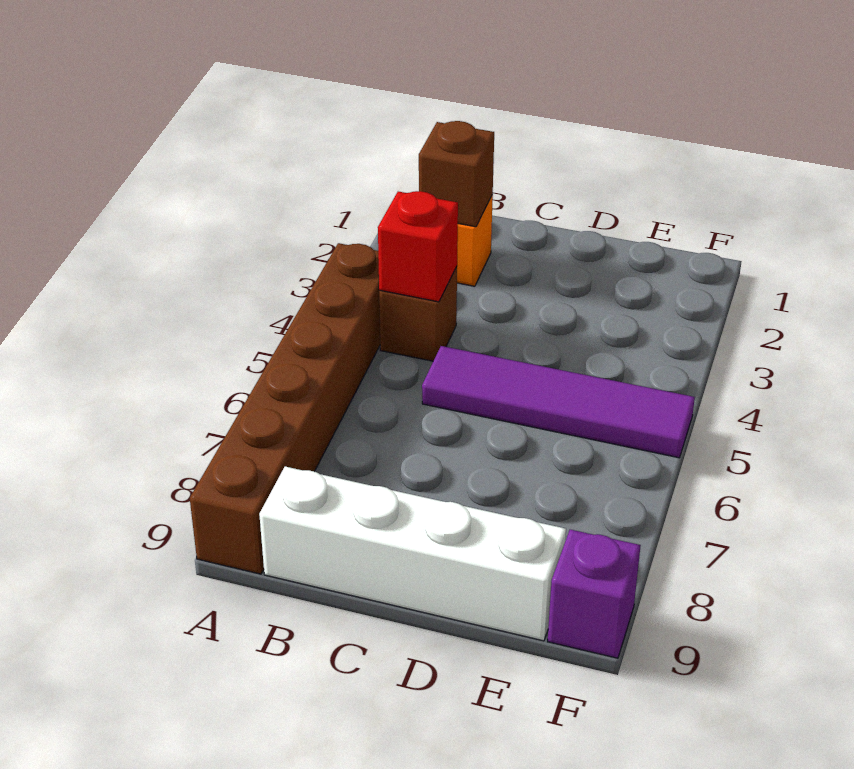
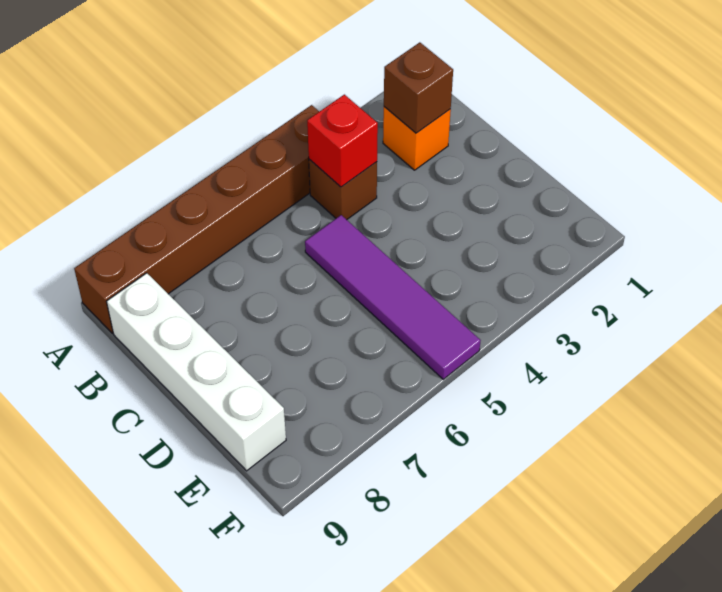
purple brick F9 level 1 -> none

